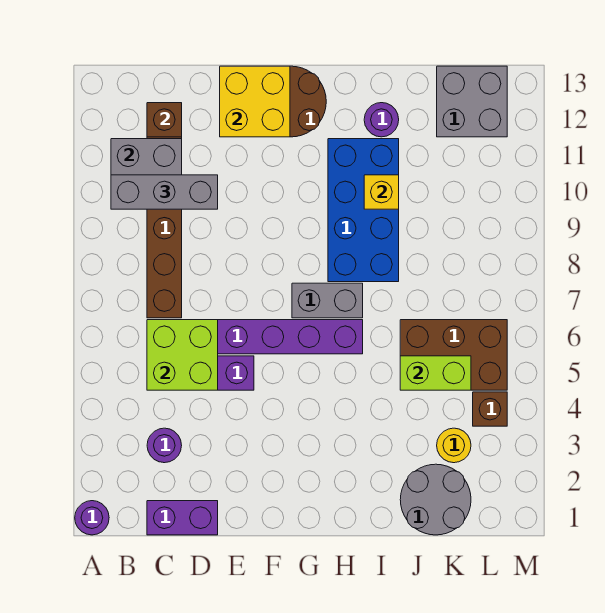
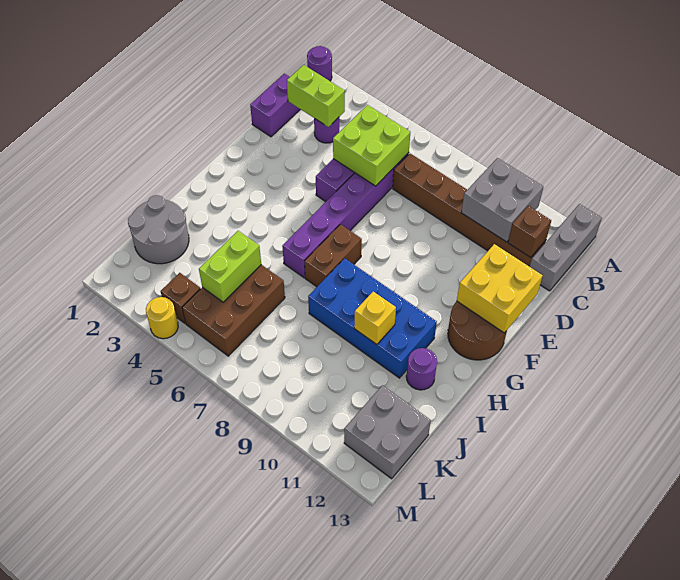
grey brick B10:D10 level 3 -> grey brick A13:C13 level 1
none -> lime brick C2:C3 level 2
grey brick G7:H7 level 1 -> brown brick G7:H7 level 1
yellow round brick K3 level 1 -> yellow round brick M4 level 1

